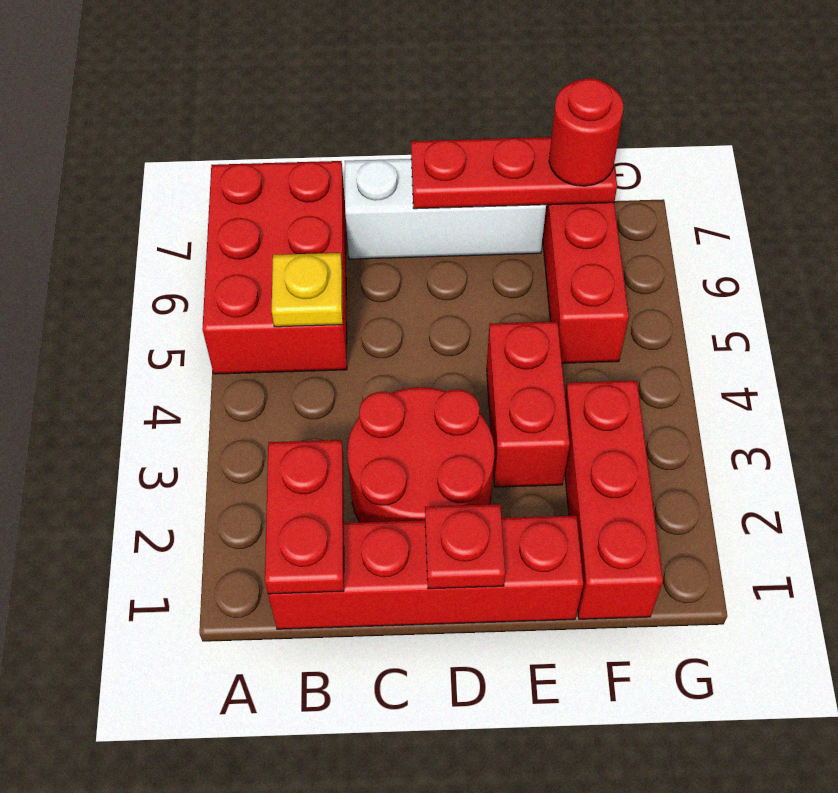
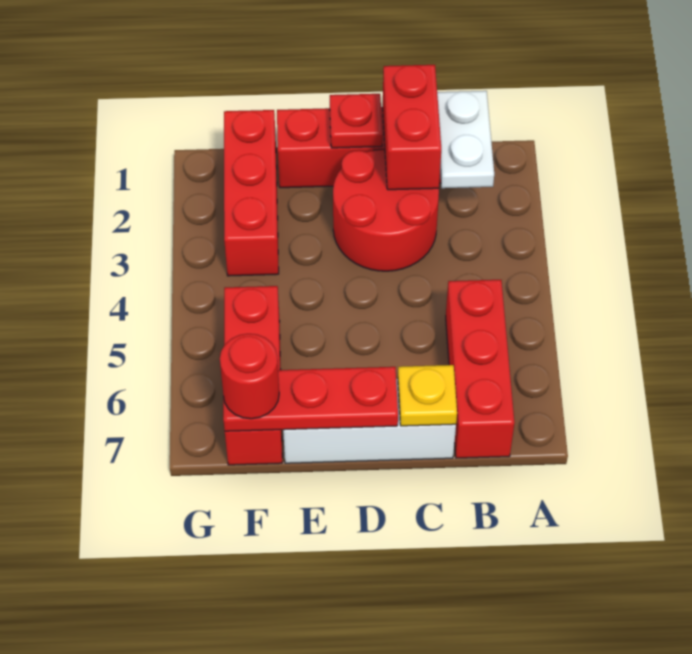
red brick A5:B7 level 1 -> red brick B5:B7 level 1
red plate B1:B2 level 2 -> white plate B1:B2 level 2
yellow plate B5 level 2 -> yellow plate C7 level 2
red brick E3:E4 level 1 -> red brick C1:C2 level 2

